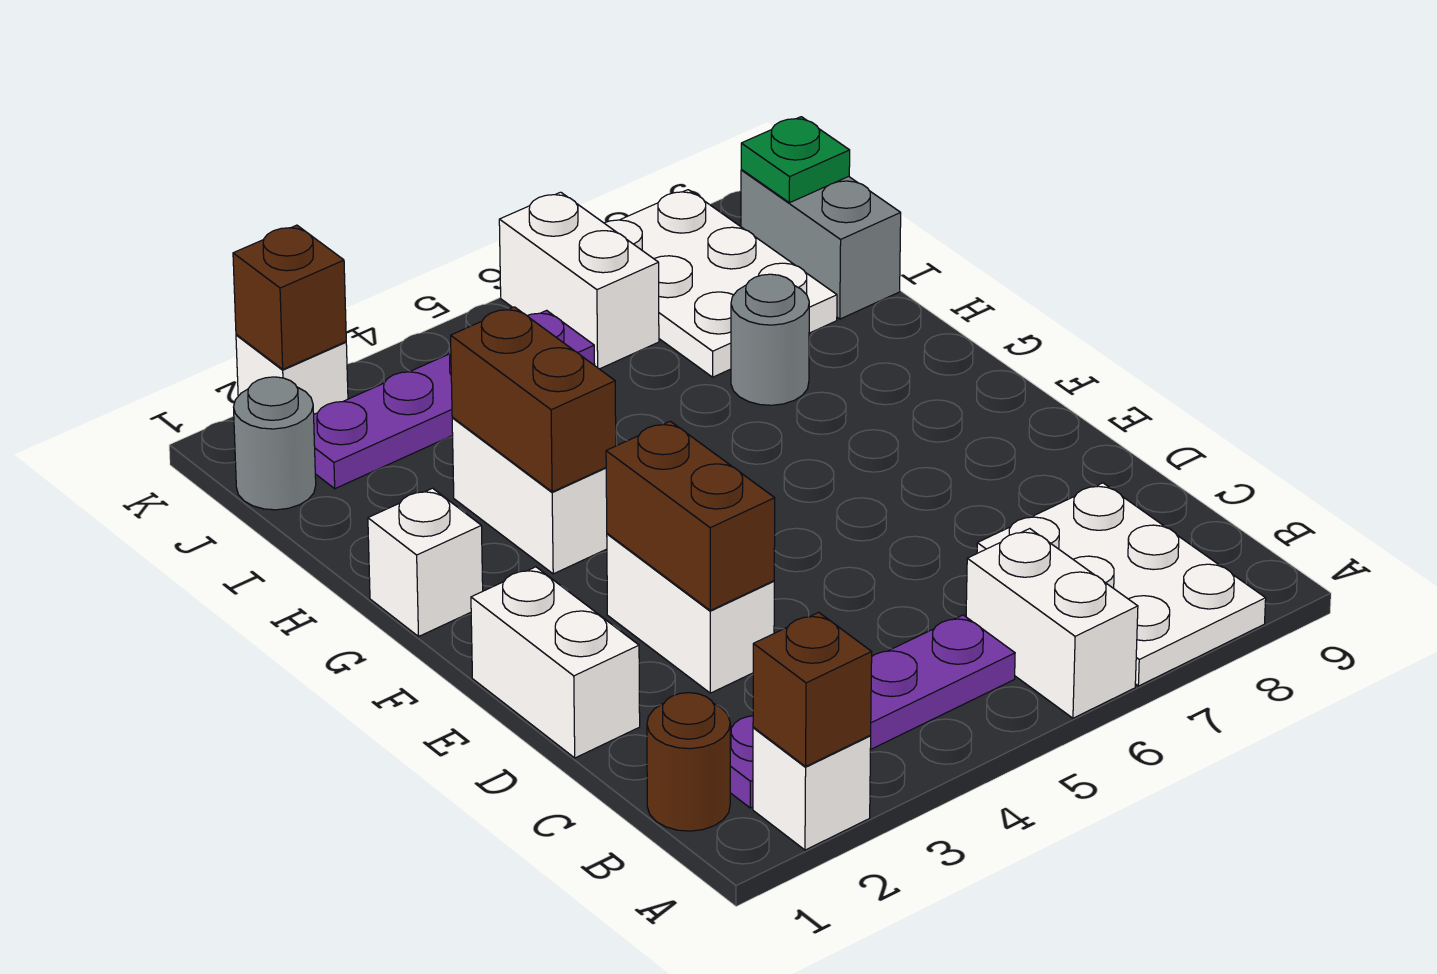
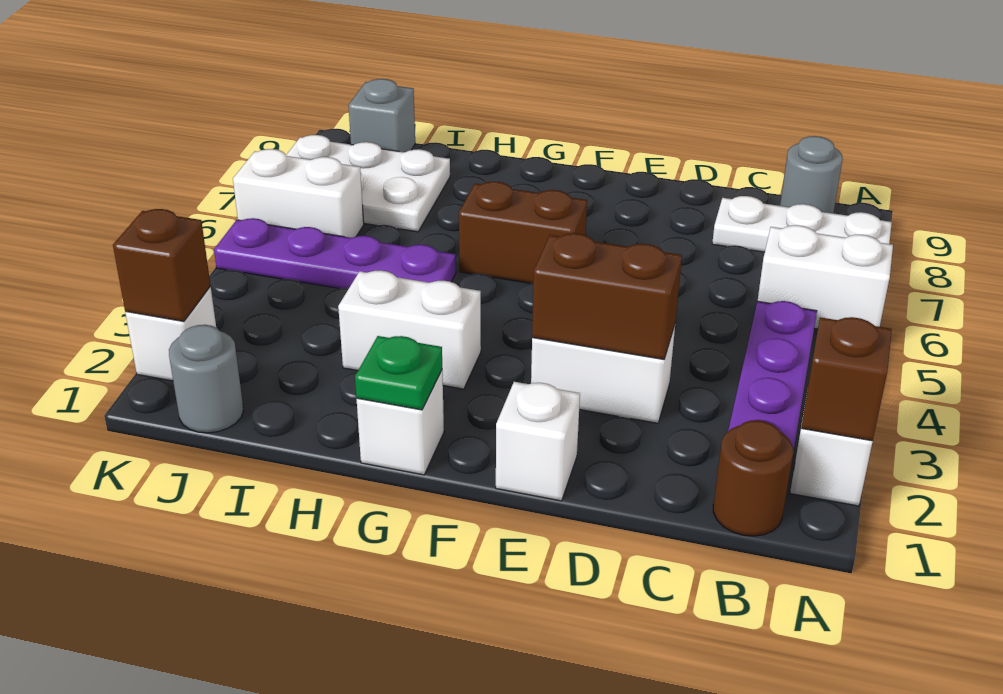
white plate A7:C8 level 1 -> white plate A8:C8 level 1
white brick D1:E1 level 1 -> white brick E1 level 1
brown brick G3:H3 level 2 -> brown brick F6:G6 level 1
grey round brick H7 level 1 -> grey round brick B9 level 1
grey brick I9:J9 level 1 -> grey brick J9 level 1
purple plate J2:J5 level 1 -> purple plate H5:K5 level 1
green plate J9 level 2 -> green plate G1 level 2

